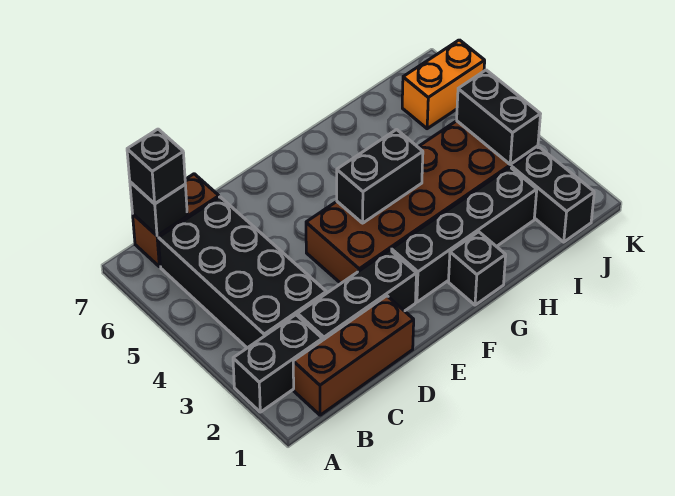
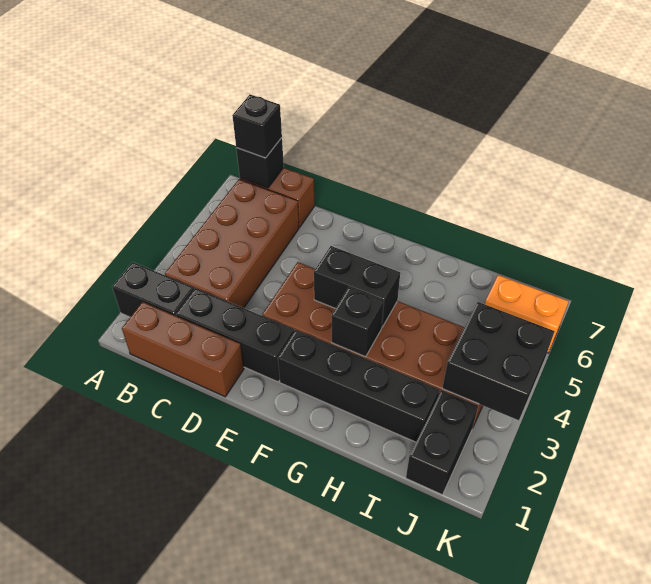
black brick B3:C6 level 1 -> brown brick B3:C6 level 1
black brick G1 level 1 -> black brick G3 level 2
black brick J3:J4 level 2 -> black brick J3:K4 level 2

